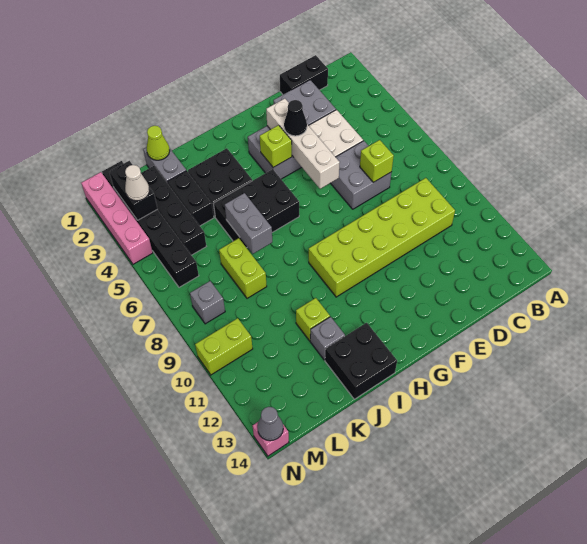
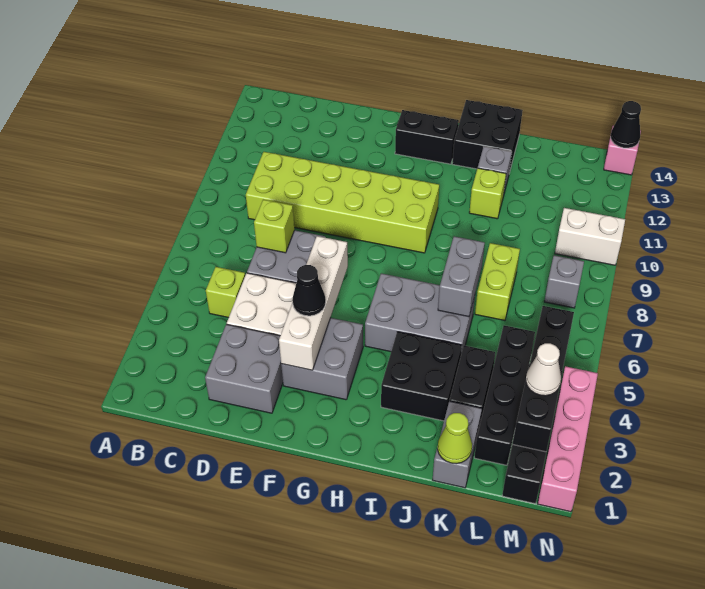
black brick C1:D1 level 1 -> black brick G13:H13 level 1
lime brick G4 level 2 -> lime brick C5 level 1
black brick H5:J6 level 1 -> grey brick H5:J6 level 1
lime brick M10:N10 level 1 -> white brick M10:N10 level 1
grey cone N14 level 2 -> black cone N14 level 2

